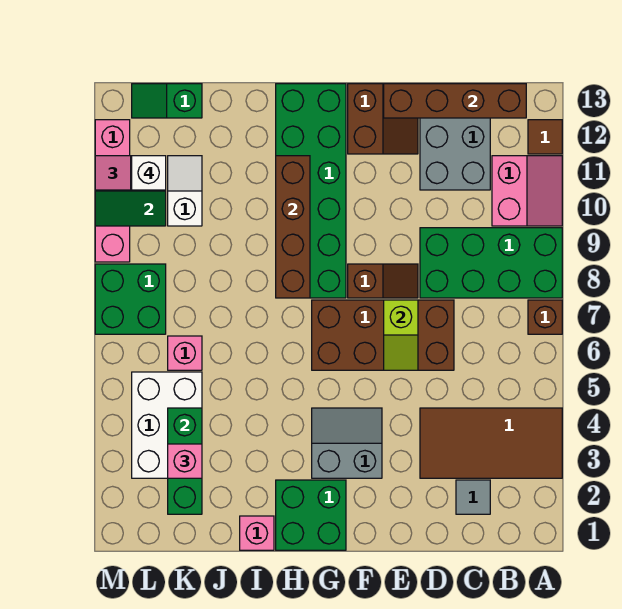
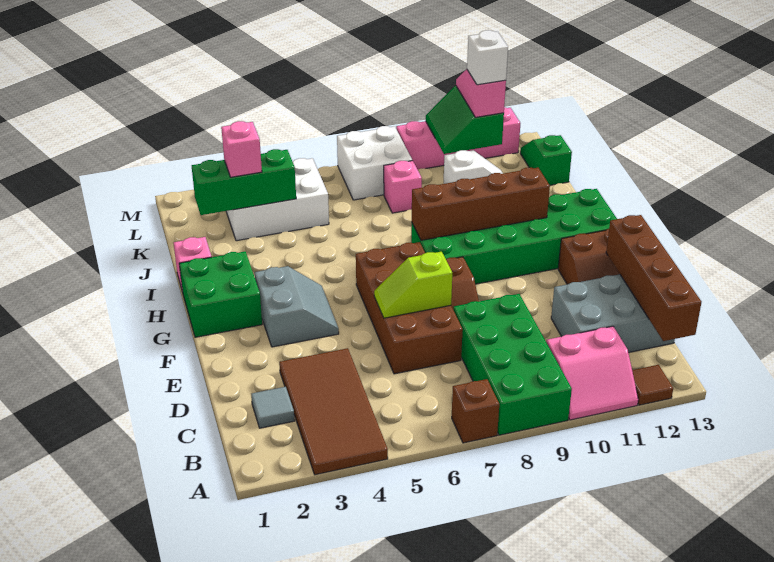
pink brick K6 level 1 -> pink brick K8 level 1
green brick L7:M8 level 1 -> white brick L7:M8 level 1

